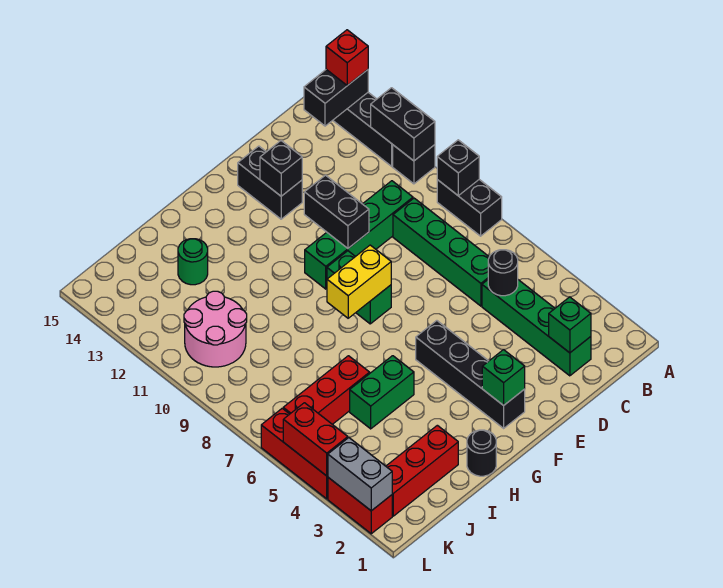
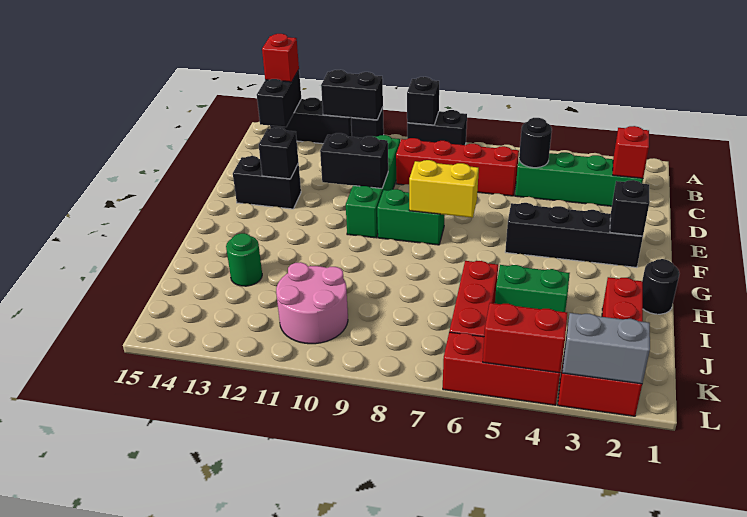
green brick C2 level 2 -> red brick C2 level 2
green brick C6:C9 level 1 -> red brick C6:C9 level 1
green brick F2 level 2 -> black brick F2 level 2
yellow brick F8:G8 level 2 -> yellow brick F7:F8 level 2
green brick H5:I5 level 1 -> green brick I4:I5 level 1

